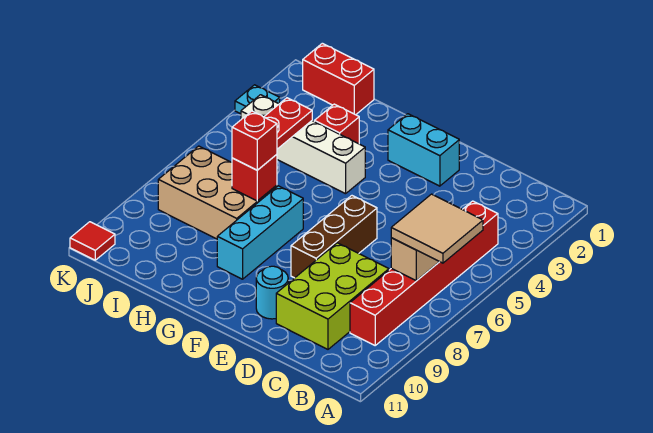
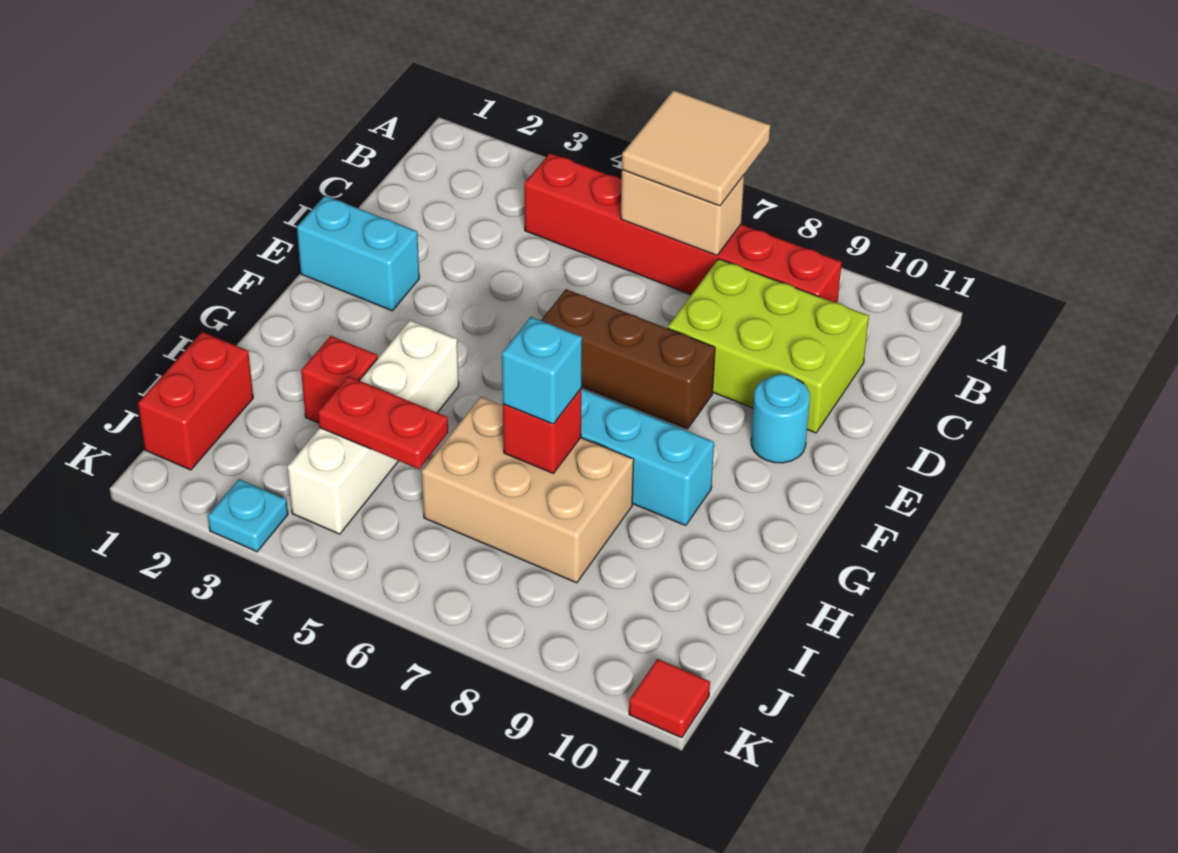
cyan brick E2:F2 level 1 -> cyan brick E1:E2 level 1
tan brick H7:J8 level 1 -> tan brick H6:I8 level 1
red brick H7 level 3 -> cyan brick H7 level 3

